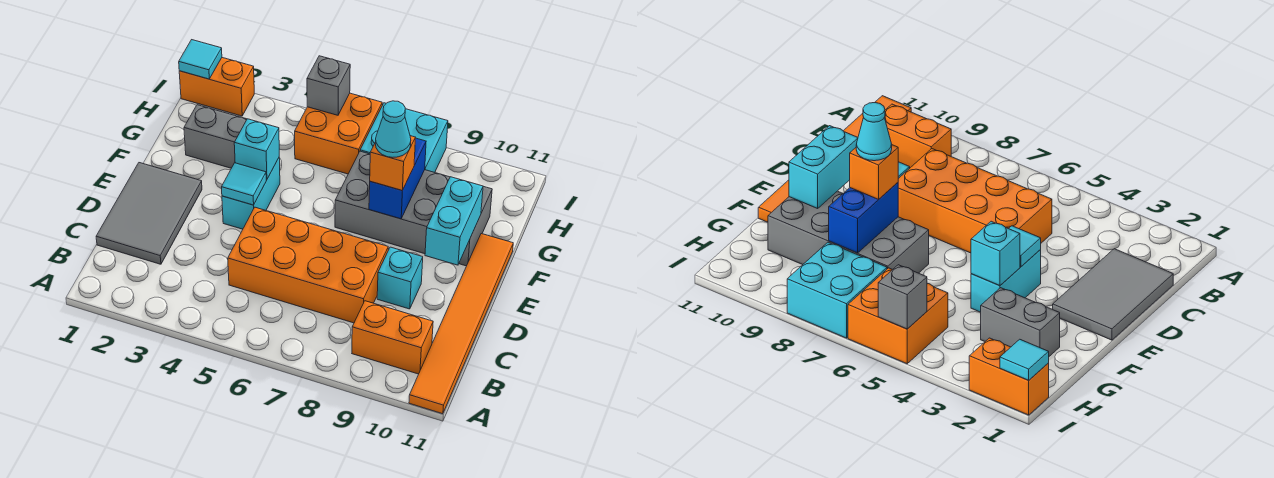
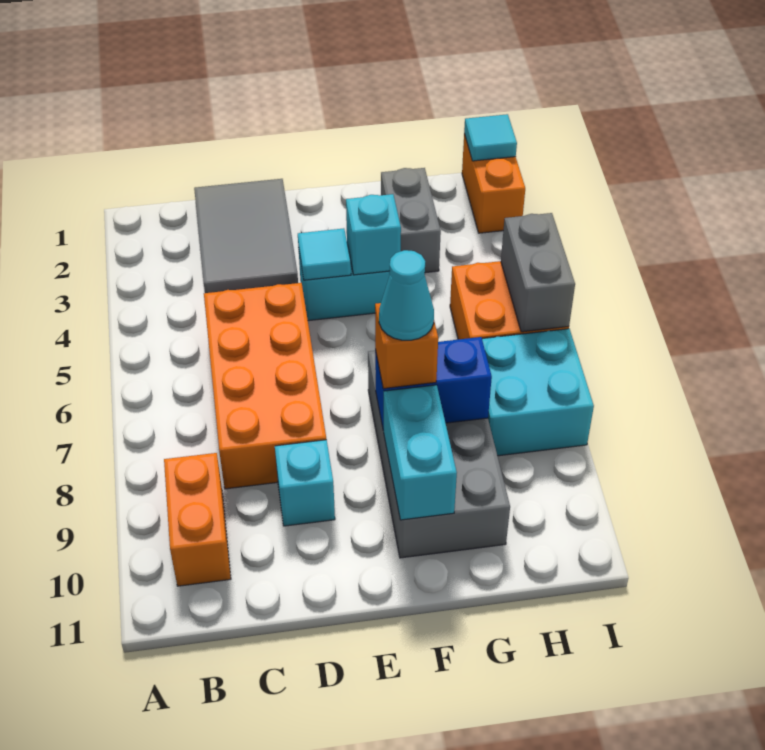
orange tile A11:F11 level 1 -> none
grey tile C1:E2 level 1 -> grey tile C1:D3 level 1
cyan brick E10:F10 level 2 -> cyan brick F9:F10 level 2
grey brick I5 level 2 -> grey brick I5:I6 level 2

